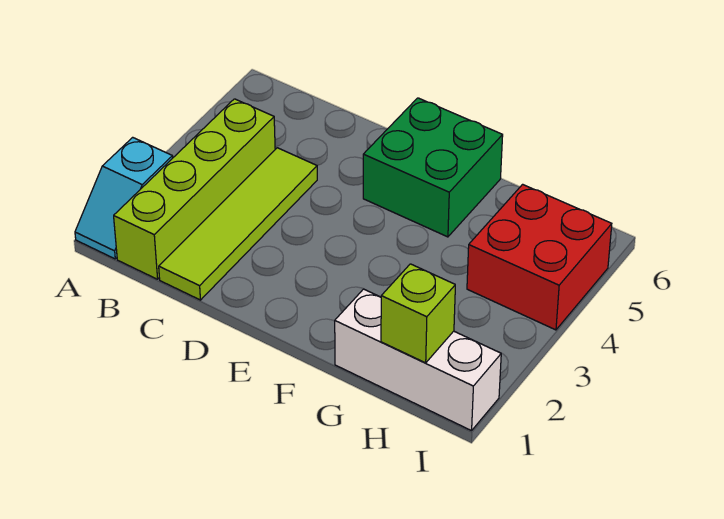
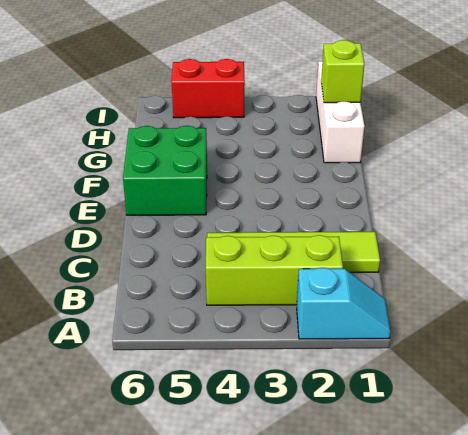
lime brick B1:B4 level 1 -> lime brick B2:B4 level 1
red brick H4:I5 level 1 -> red brick I4:I5 level 1

